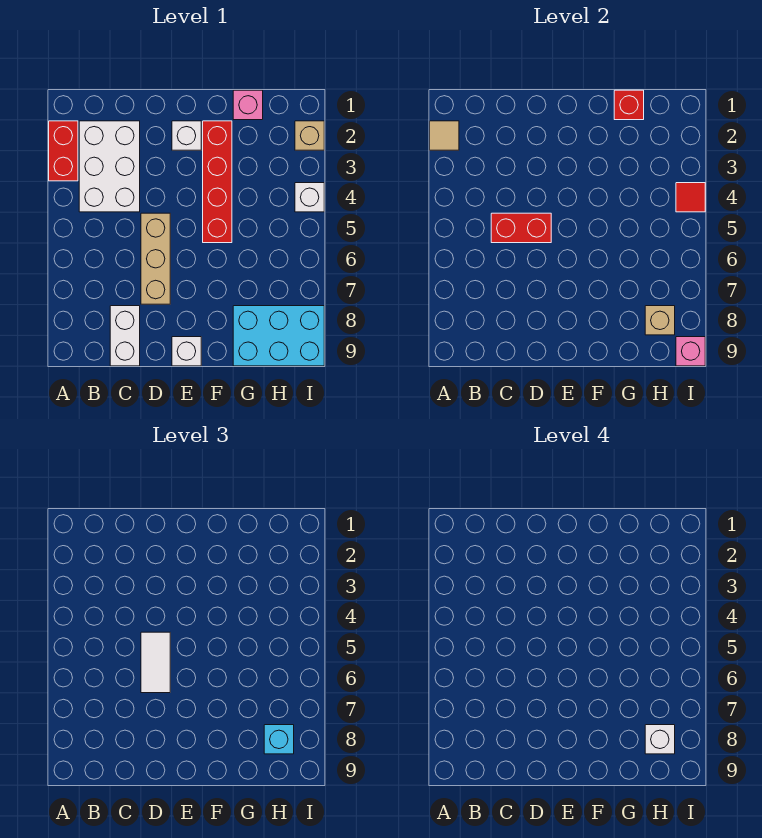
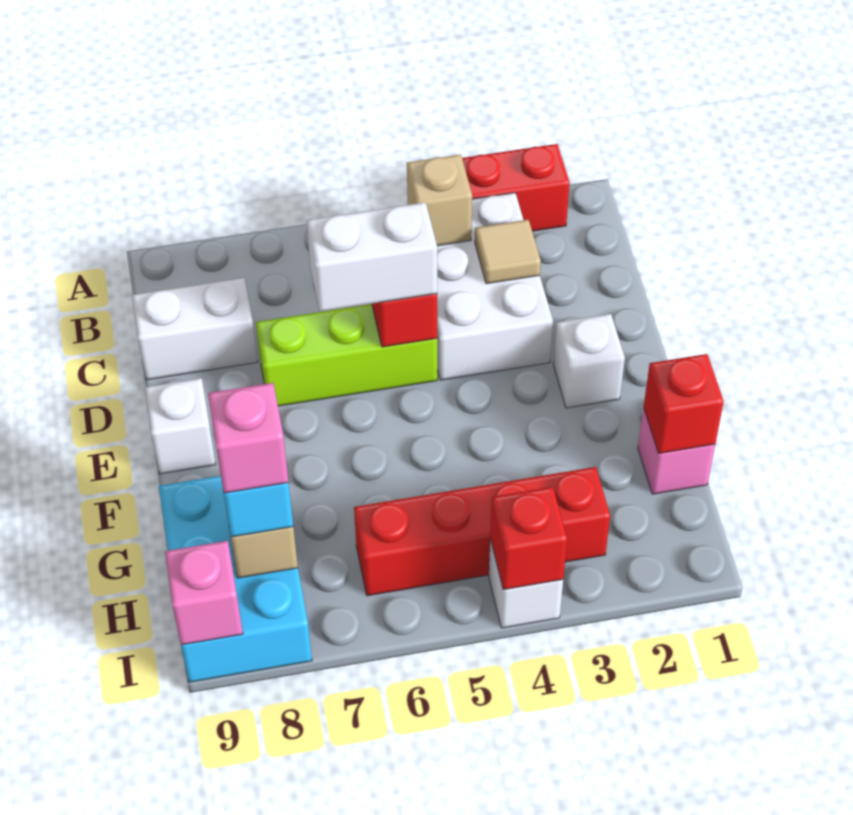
tan tile A2 level 2 -> tan tile C3 level 2
white brick B2:C4 level 1 -> white brick B3:D4 level 1
tan brick D5:D7 level 1 -> lime brick D5:D7 level 1
white tile D5:D6 level 3 -> white brick D5:D6 level 3
red brick F2:F5 level 1 -> red brick H3:H6 level 1
white brick H8 level 4 -> pink brick H8 level 4
tan brick I2 level 1 -> tan brick B4 level 2
red tile I4 level 2 -> red brick I4 level 2

